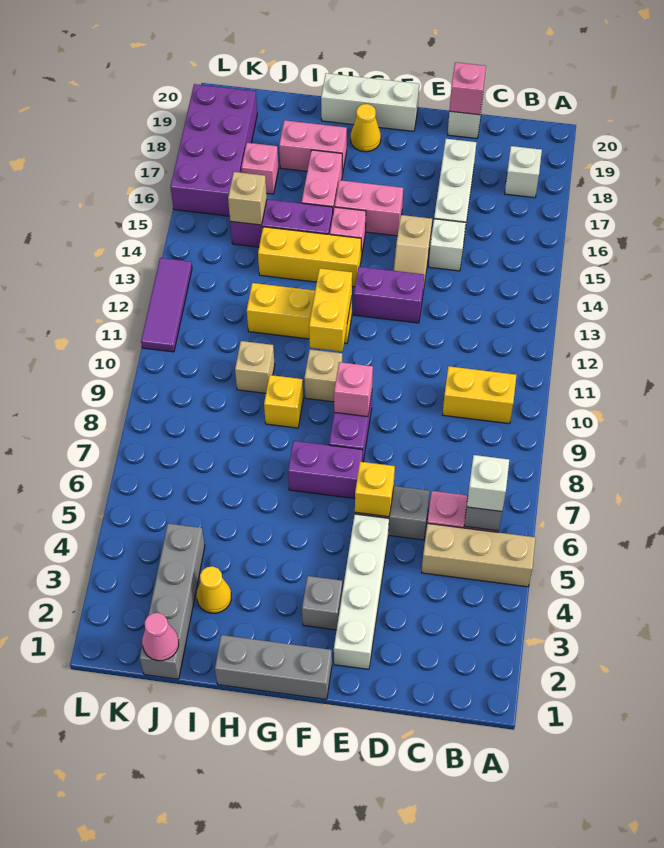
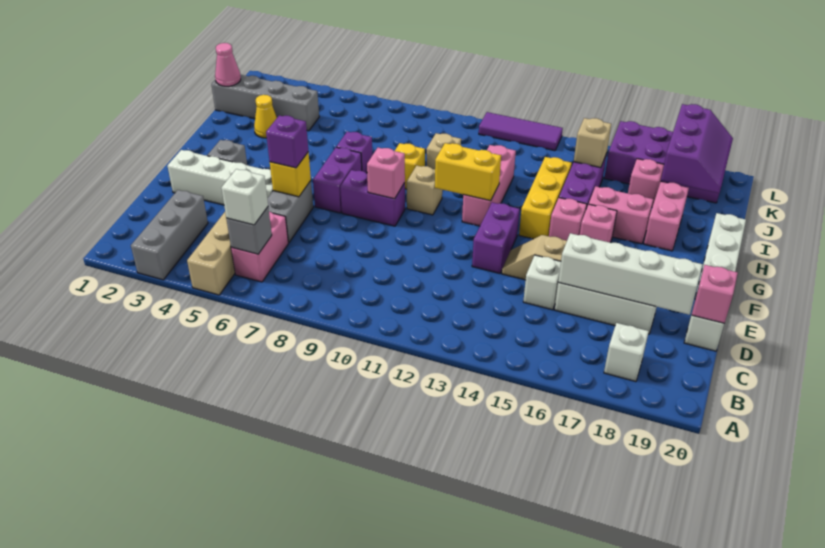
yellow brick B10:C10 level 1 -> none
none -> white brick D16:D19 level 2
none -> purple brick E6 level 3
grey brick F1:H1 level 1 -> grey brick A3:C3 level 1
pink brick F16:G16 level 1 -> pink brick G16 level 1
yellow brick G12:I12 level 1 -> pink brick G12:I12 level 1
yellow cone G19 level 1 -> none
none -> purple brick H7 level 1
none -> purple slope J18:L19 level 2 top 18

